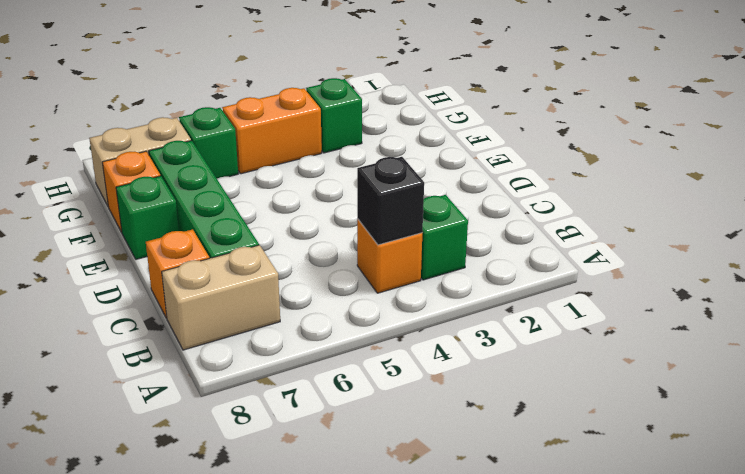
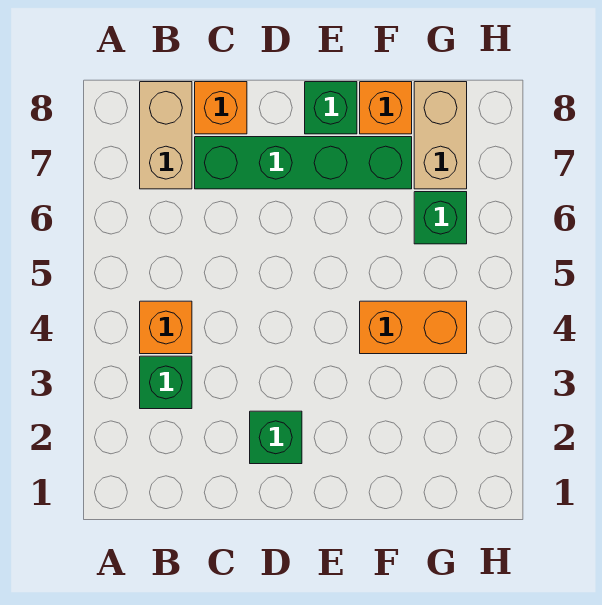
black brick B4 level 2 -> none
green brick G3 level 1 -> green brick D2 level 1
orange brick G4:G5 level 1 -> orange brick F4:G4 level 1

